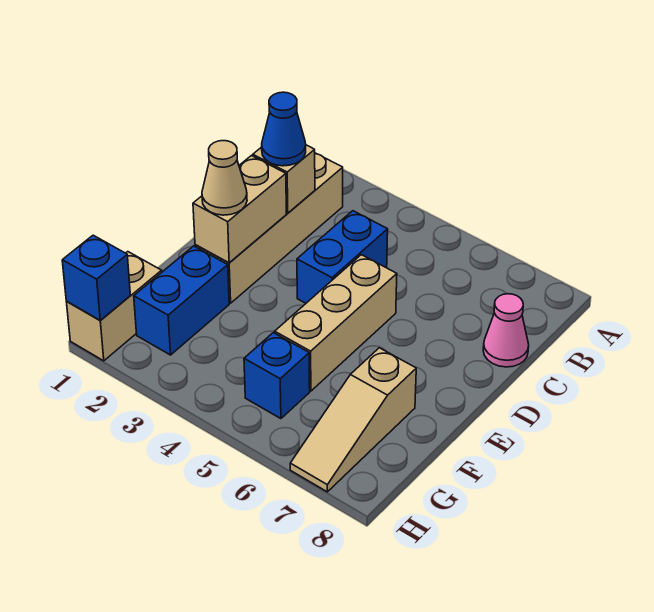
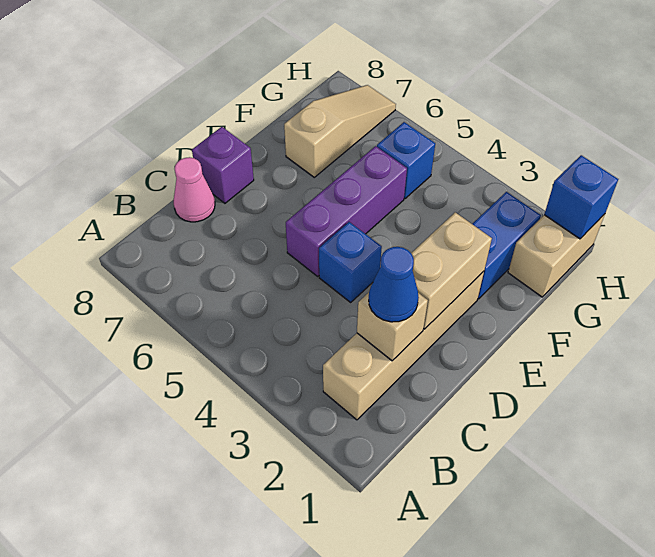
blue brick C4:D4 level 1 -> blue brick D4 level 1
tan brick D5:F5 level 1 -> purple brick D5:F5 level 1
none -> purple brick D8 level 1
tan cone E2 level 3 -> none

